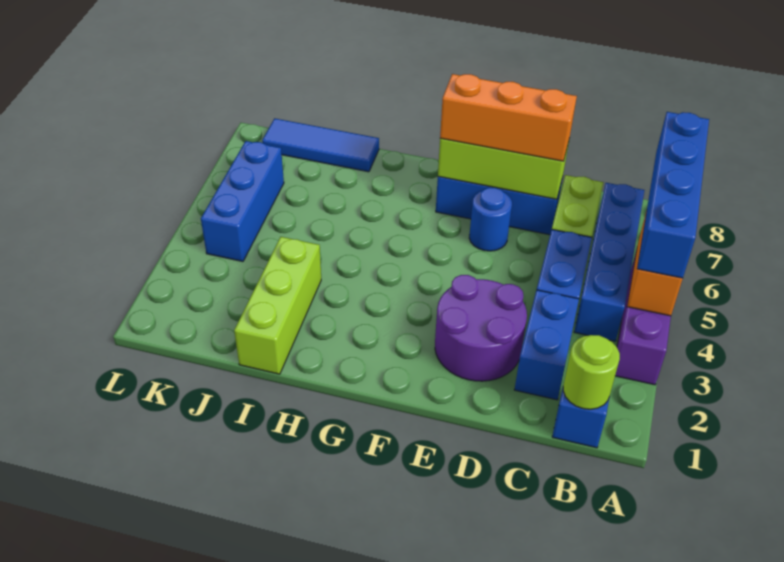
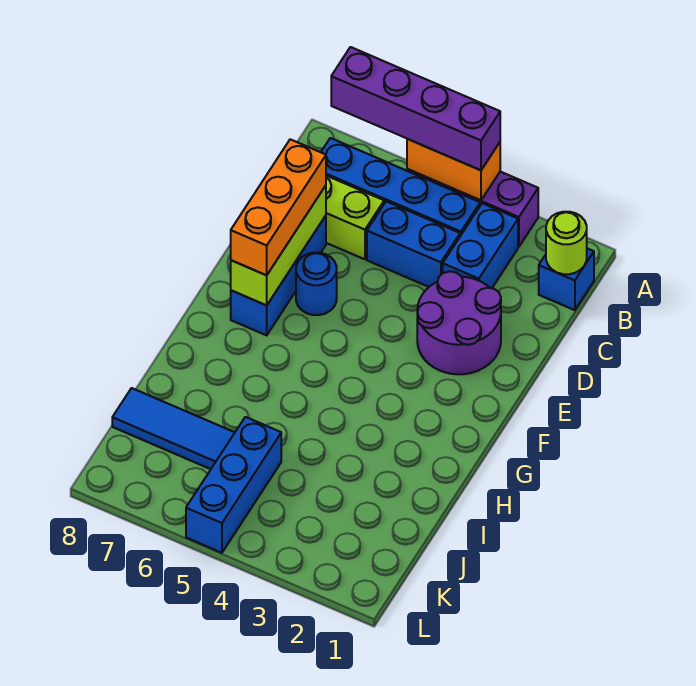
blue brick A4:A7 level 3 -> purple brick A4:A7 level 3
blue brick C2:C3 level 1 -> blue brick B3:C3 level 1
lime brick I1:I3 level 1 -> none
blue tile I8:K8 level 1 -> blue tile J6:J8 level 1
blue brick K4:K6 level 1 -> blue brick J5:L5 level 1

